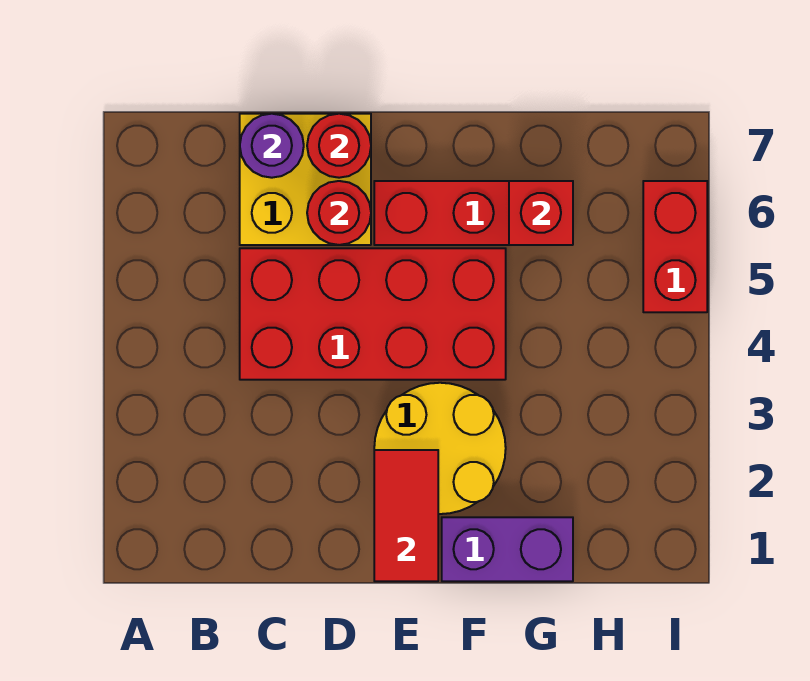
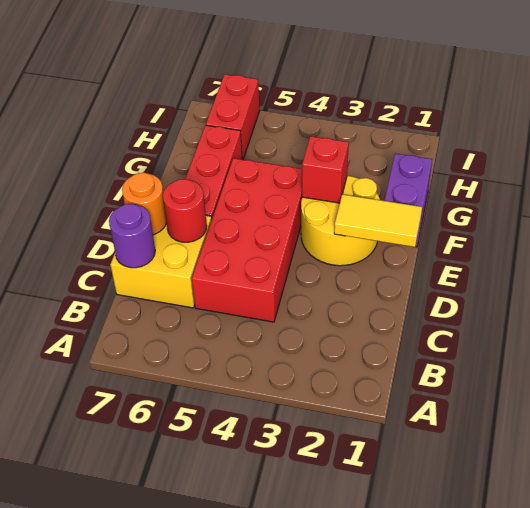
red round brick D7 level 2 -> orange round brick D7 level 2
red tile E1:E2 level 2 -> yellow tile E1:E2 level 2
red brick G6 level 2 -> red brick F3 level 2
red brick I5:I6 level 1 -> red brick H6:I6 level 1

